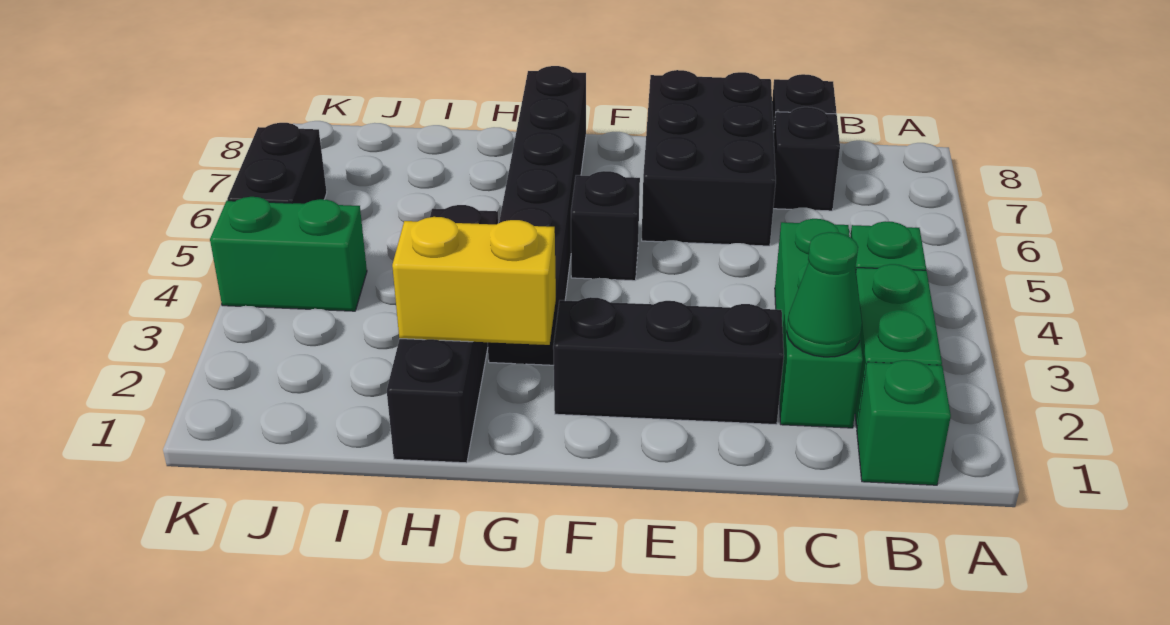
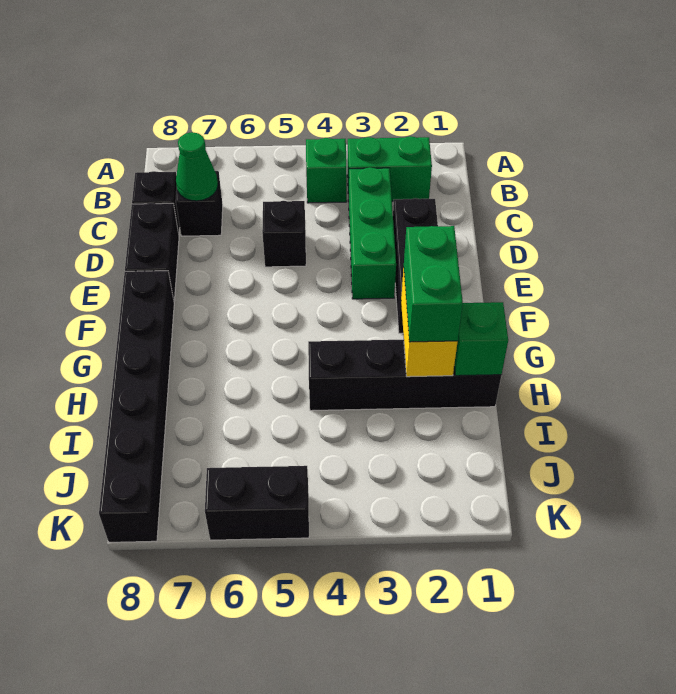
green brick B1 level 1 -> green brick H1 level 2
green brick C2:C4 level 1 -> green brick C3:E3 level 1
green cone C2 level 2 -> green cone C7 level 2
black brick D6:E8 level 1 -> black brick D8:E8 level 1
black brick F5 level 1 -> black brick D5 level 1
black brick G3:G8 level 1 -> black brick F8:K8 level 1
green brick J4:K4 level 1 -> green brick G2:H2 level 3

